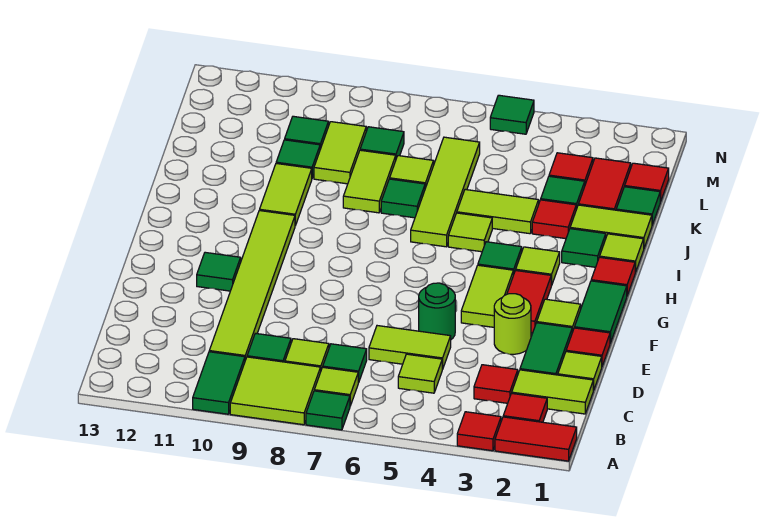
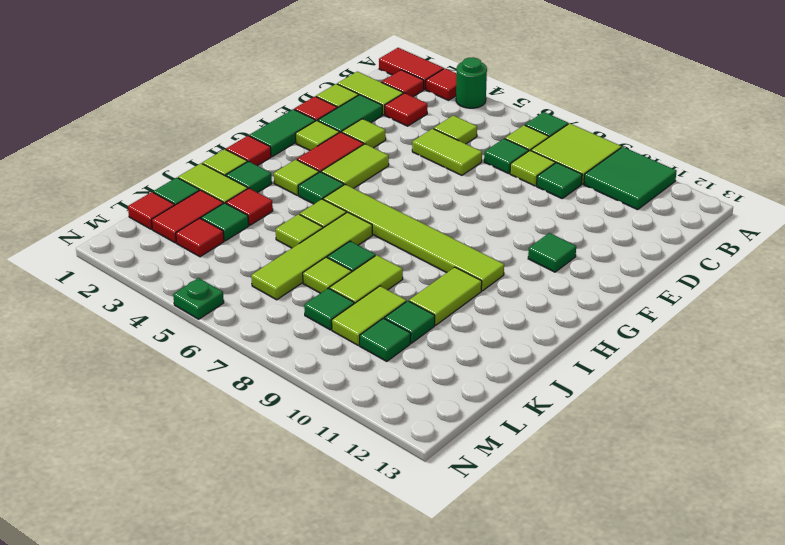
green tile A10:B10 level 1 -> green tile A10:B11 level 1
lime tile C10:H10 level 1 -> lime tile H5:H10 level 1
lime round brick E3 level 1 -> lime tile E3 level 1
green round brick E5 level 1 -> green round brick A4 level 1
lime tile J4:J5 level 1 -> lime tile J5 level 1
green tile N5 level 1 -> green plate N5 level 1

